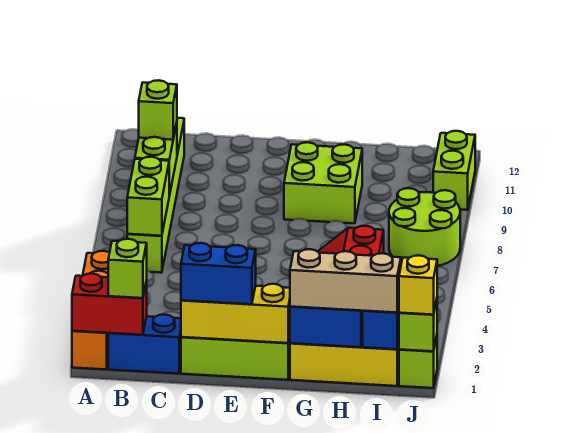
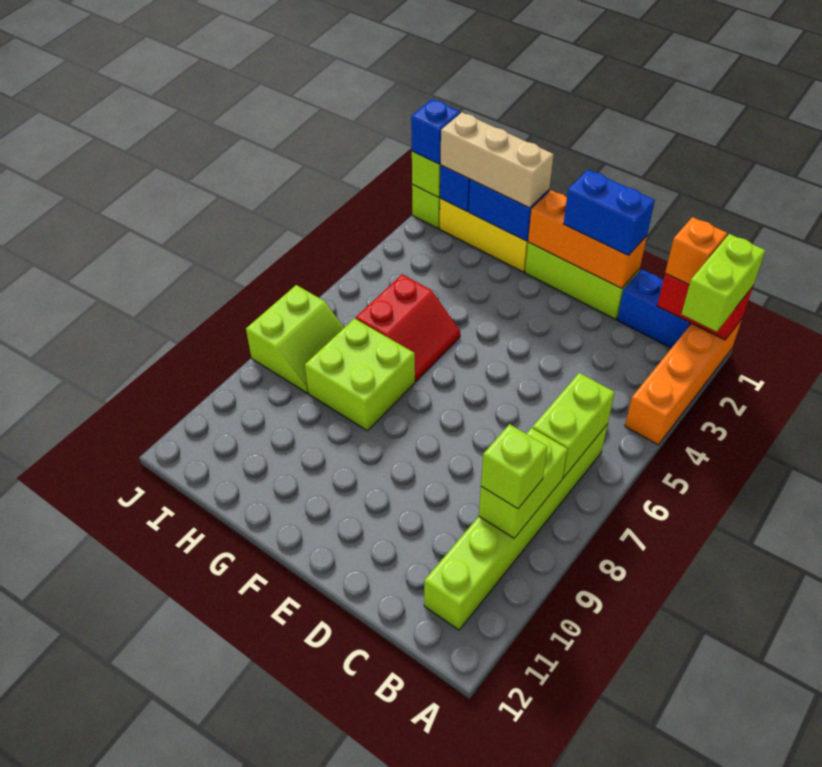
lime brick B1 level 3 -> orange brick B1 level 3
yellow brick D1:F1 level 2 -> orange brick D1:F1 level 2
lime brick F9:G10 level 1 -> lime brick G7:H8 level 1
lime round brick I7:J8 level 1 -> lime slope I7:J8 level 1 top J
yellow brick J1 level 3 -> blue brick J1 level 3
lime brick J10:J11 level 1 -> lime brick A1:A2 level 3

